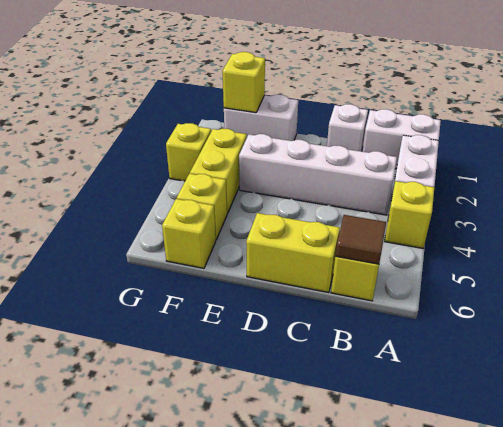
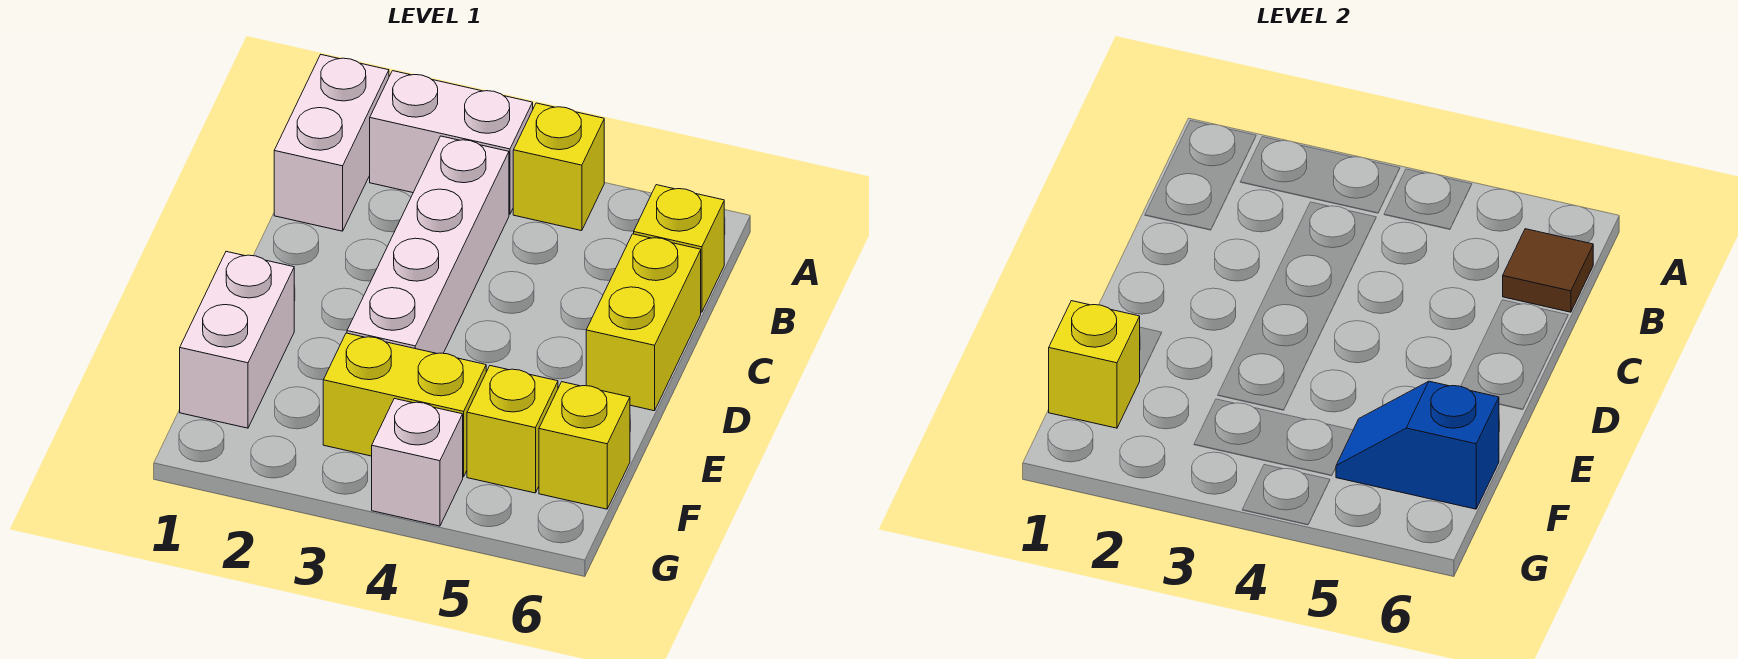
white brick C1 level 1 -> white brick G4 level 1
none -> blue slope F5:F6 level 2 top 6
yellow brick G3 level 1 -> none

